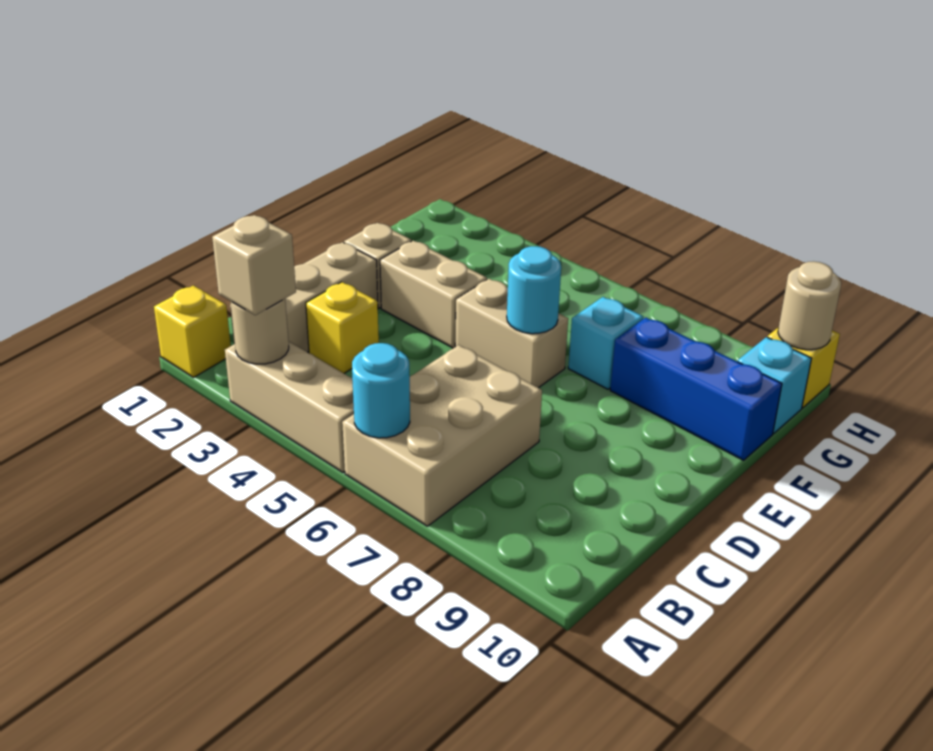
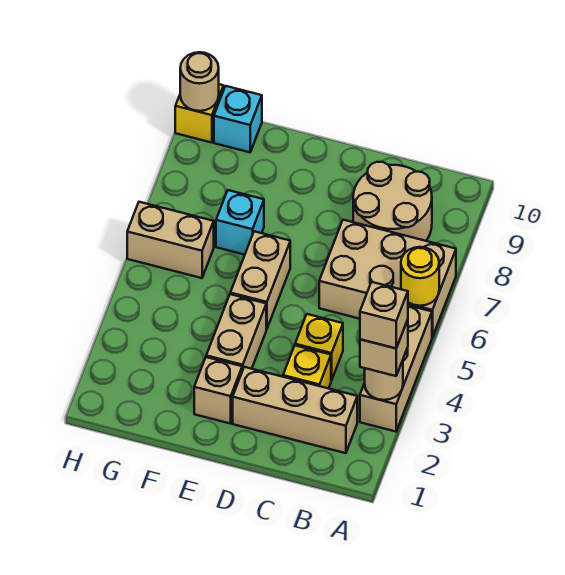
yellow brick A1 level 1 -> yellow brick C4 level 1
none -> tan brick A3 level 4
cyan round brick A6 level 2 -> yellow round brick A6 level 2
none -> tan round brick B8:C9 level 1
cyan round brick E6 level 2 -> none
blue brick F8:F10 level 1 -> none
none -> tan brick G6:H6 level 1

